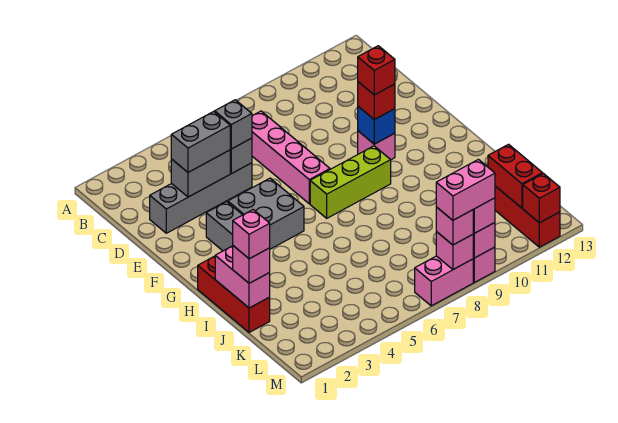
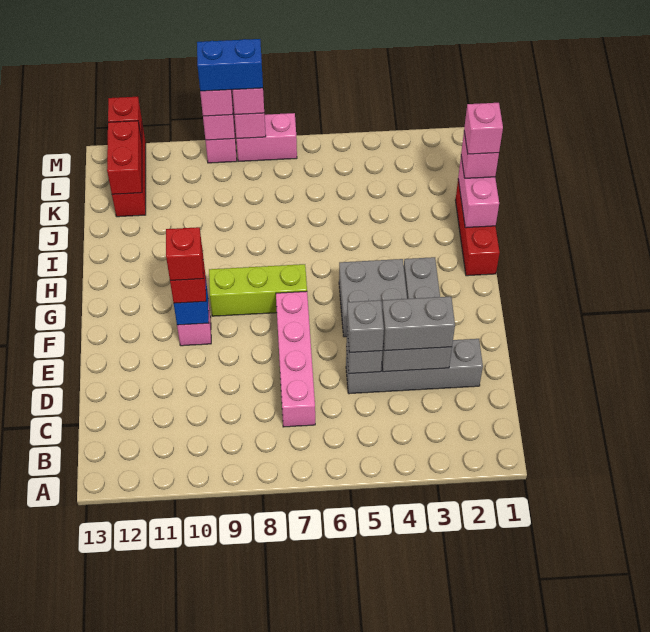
pink brick M8:M9 level 4 -> blue brick M8:M9 level 4

